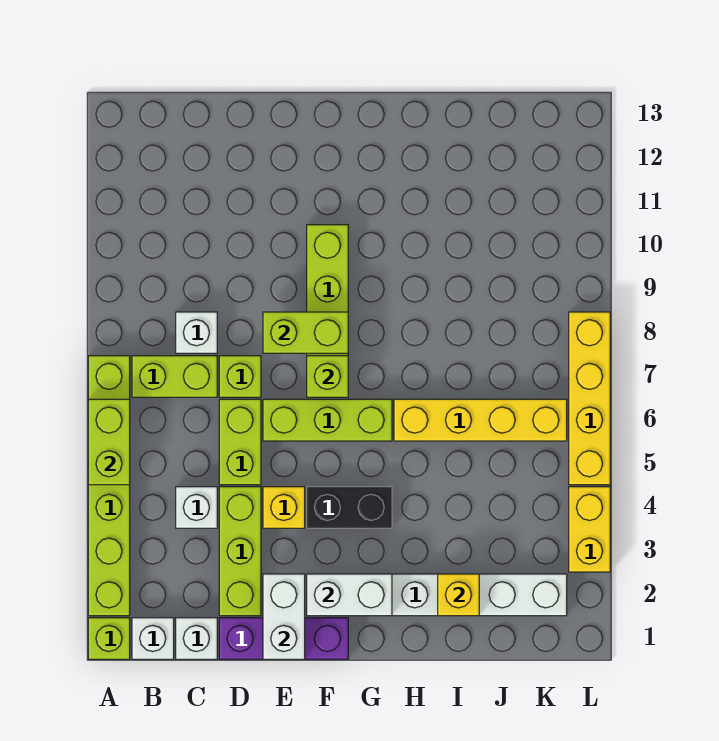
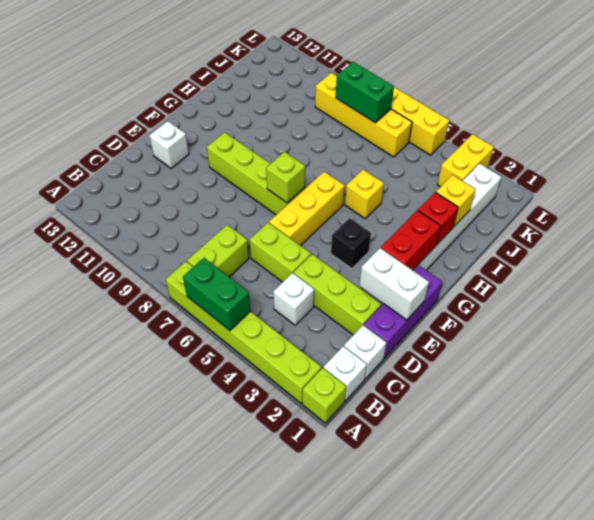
lime brick A5:A6 level 2 -> green brick A5:A6 level 2
white brick C8 level 1 -> white brick E12 level 1
lime brick D7 level 1 -> none
yellow brick E4 level 1 -> yellow brick H5 level 1
lime brick E6:G6 level 1 -> yellow brick E6:G6 level 1
lime brick E8:F8 level 2 -> none
white brick F2:G2 level 2 -> red brick F2:G2 level 2
black brick F4:G4 level 1 -> black brick F4 level 1
none -> red brick H2 level 2
yellow brick H6:K6 level 1 -> yellow brick K6:K9 level 1
none -> green brick K7:K8 level 2
yellow brick L3:L4 level 1 -> yellow brick K3:L3 level 1

